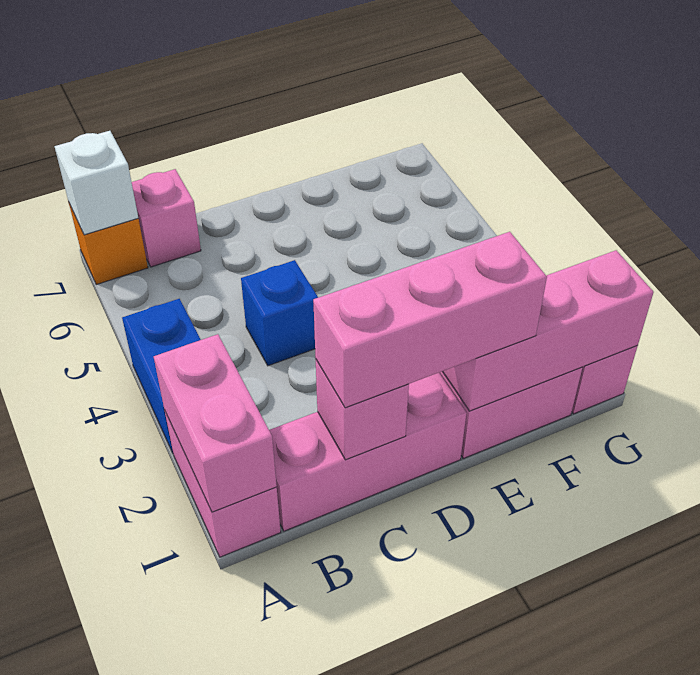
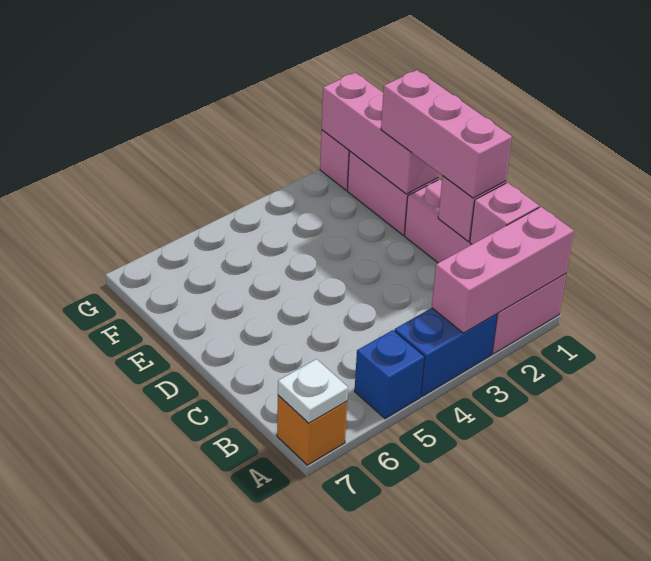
pink brick A1:A2 level 2 -> pink brick A1:A3 level 2
white brick A7 level 2 -> white plate A7 level 2
pink brick B7 level 1 -> pink brick B1 level 2
blue brick C4 level 1 -> blue brick A5 level 1

